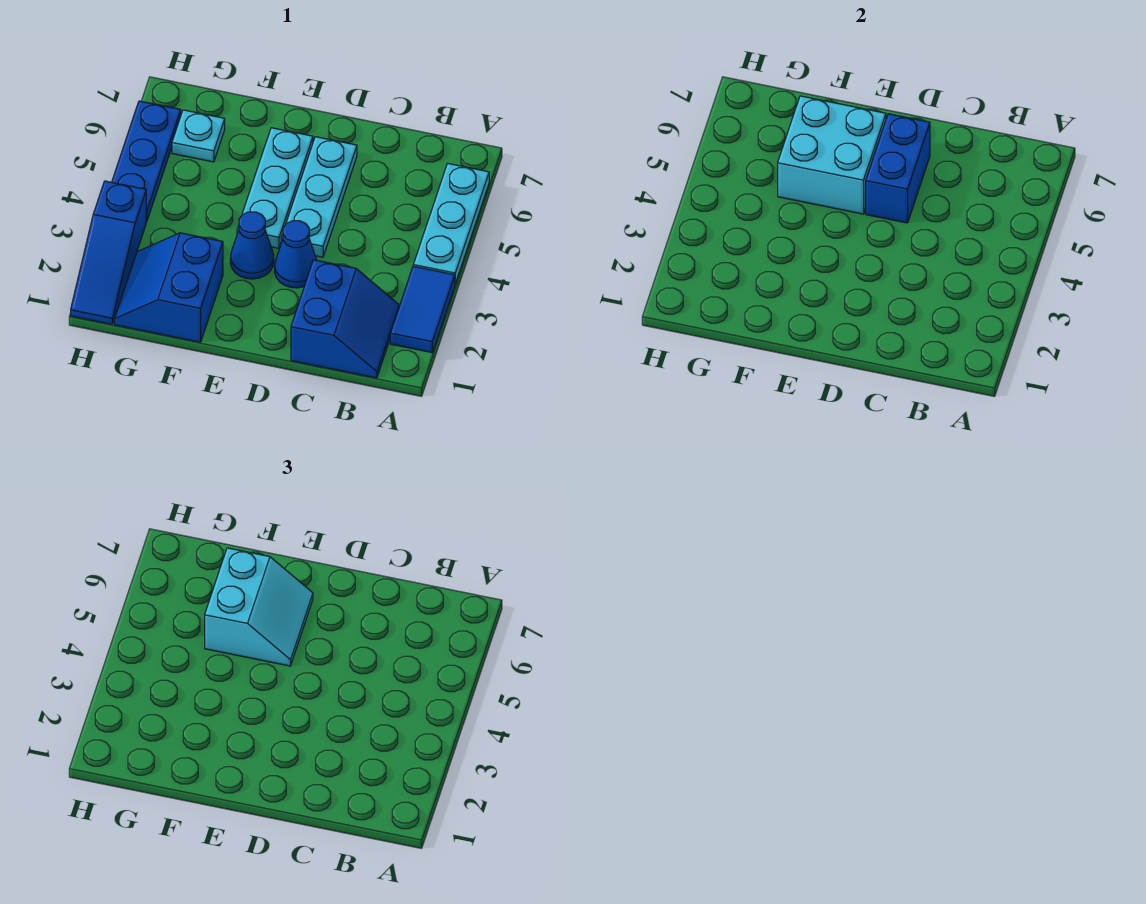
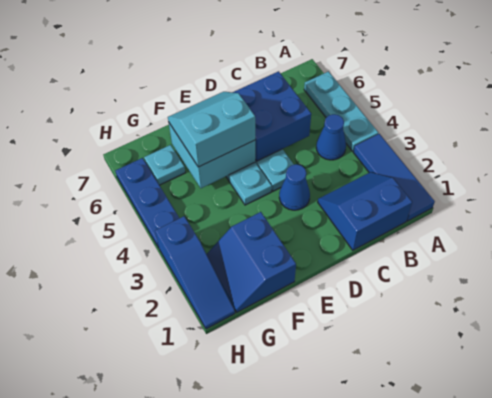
blue tile A2:A3 level 1 -> blue tile A1:A3 level 1
blue slope B1:C2 level 1 top C -> blue slope B1:C2 level 1 top 1
blue brick D5:D6 level 2 -> blue brick C5:D6 level 2
blue cone E3 level 1 -> blue cone B4 level 1
cyan slope E5:F6 level 3 top F -> cyan slope E5:F6 level 3 top 5

